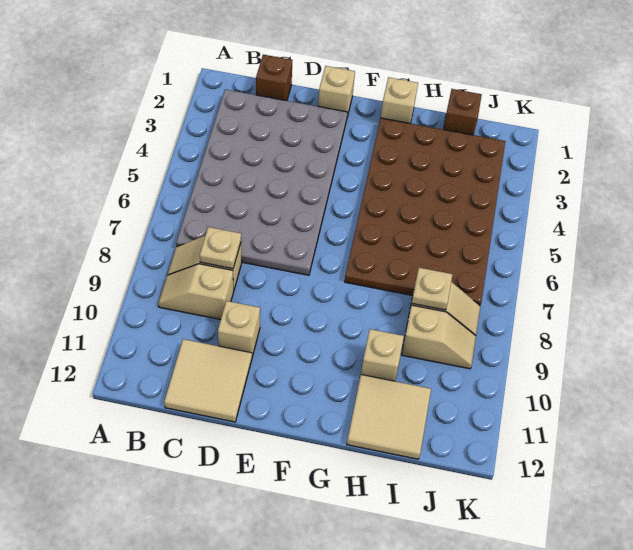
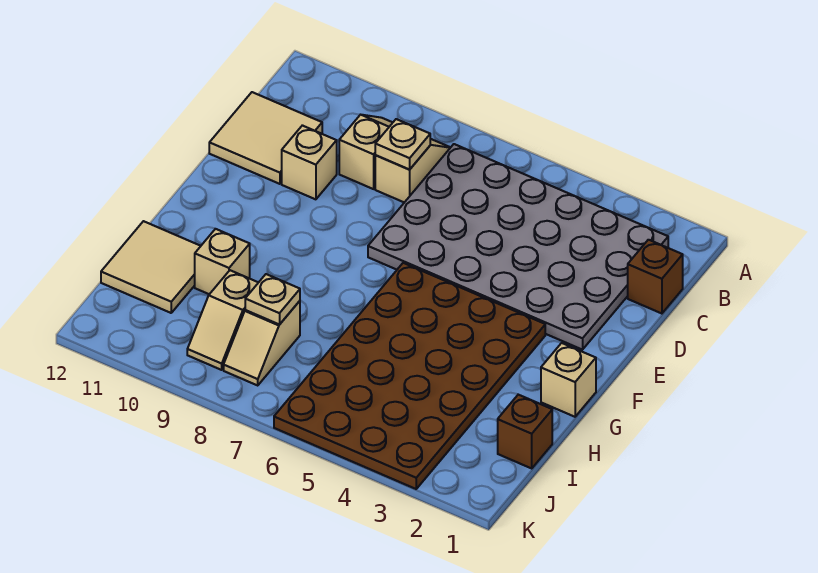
tan brick E1 level 1 -> none
brown plate G2:J7 level 1 -> brown plate F3:K6 level 1

